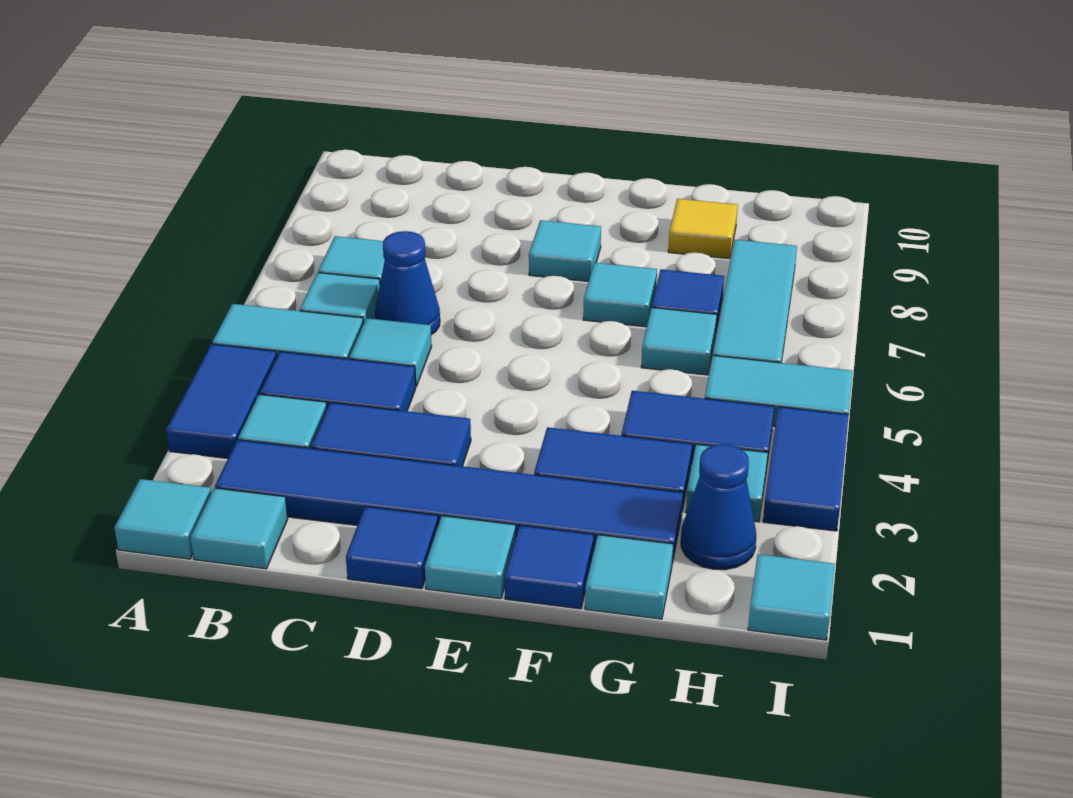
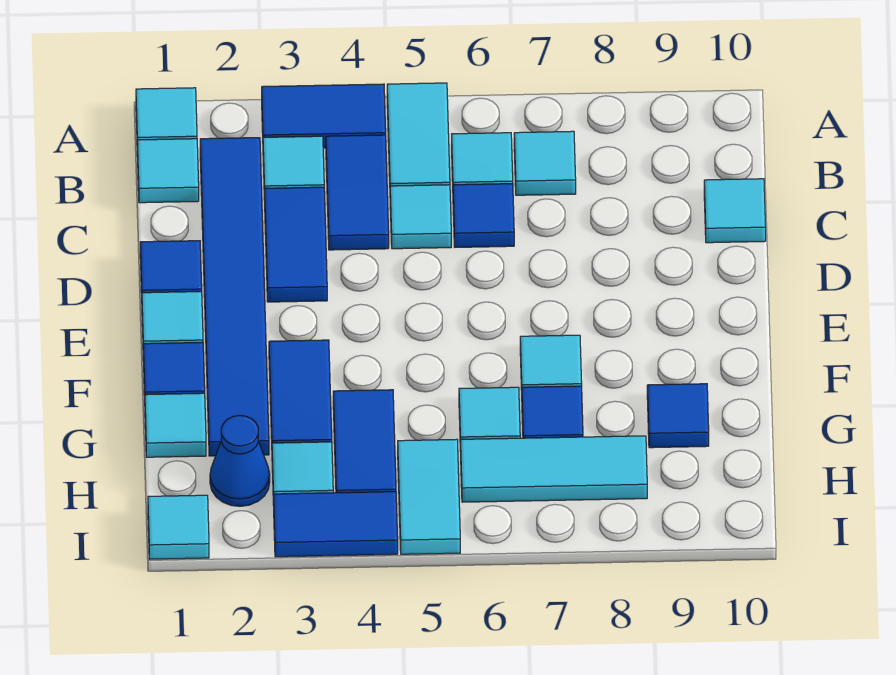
blue cone C6 level 1 -> blue tile C6 level 1
cyan tile E8 level 1 -> cyan tile C10 level 1
yellow tile G9 level 1 -> blue tile G9 level 1

